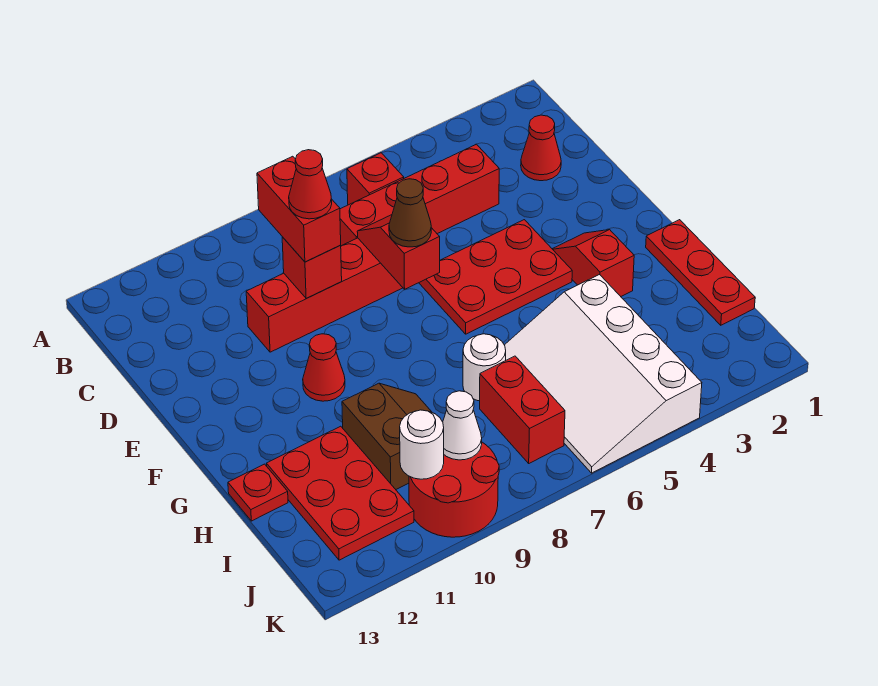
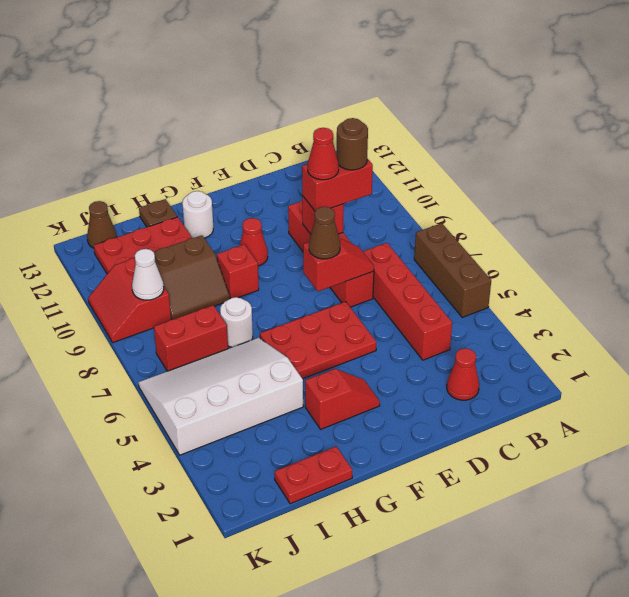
none -> brown brick A5:A7 level 1
red brick B6 level 1 -> red brick G9 level 1
none -> brown round brick C9 level 4
red plate E4:F6 level 1 -> red plate E5:G6 level 1
red plate G1:I1 level 1 -> red plate H1:I1 level 1
red plate H13 level 1 -> brown plate H13 level 1
red round brick J9:K10 level 1 -> red slope J9:K10 level 1 top J
white round brick J10 level 2 -> white round brick G12 level 1
none -> brown cone J13 level 1

